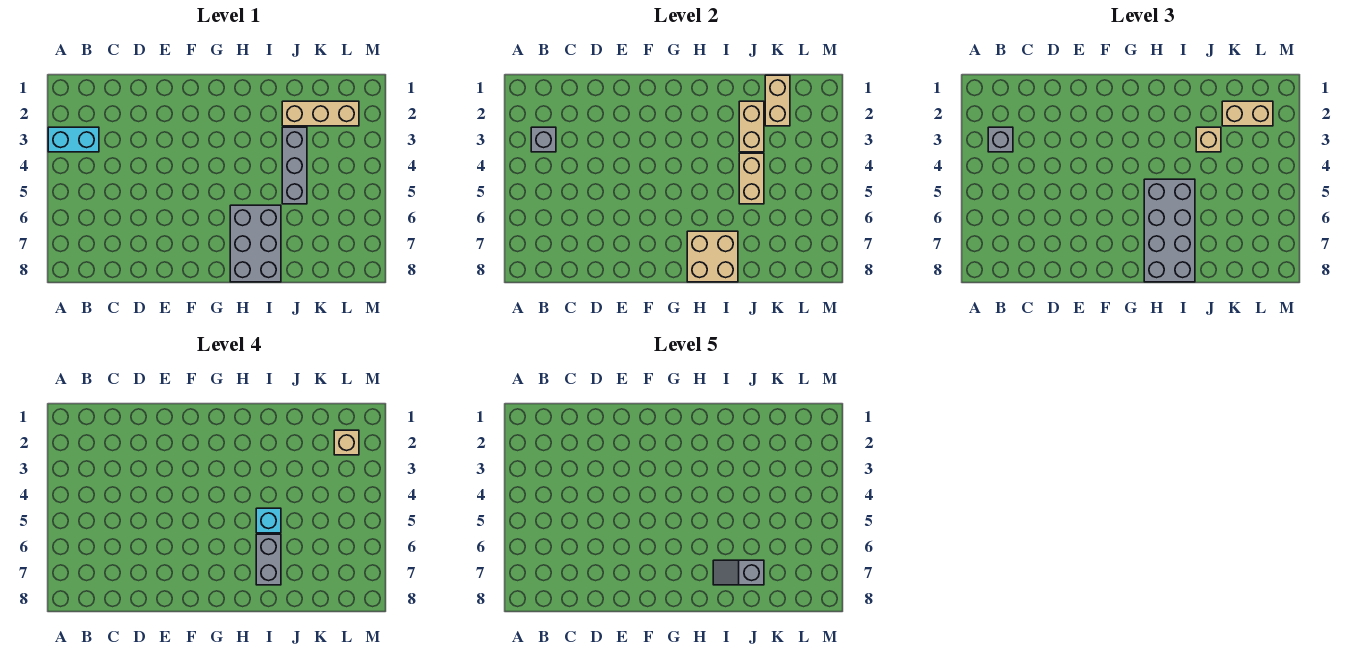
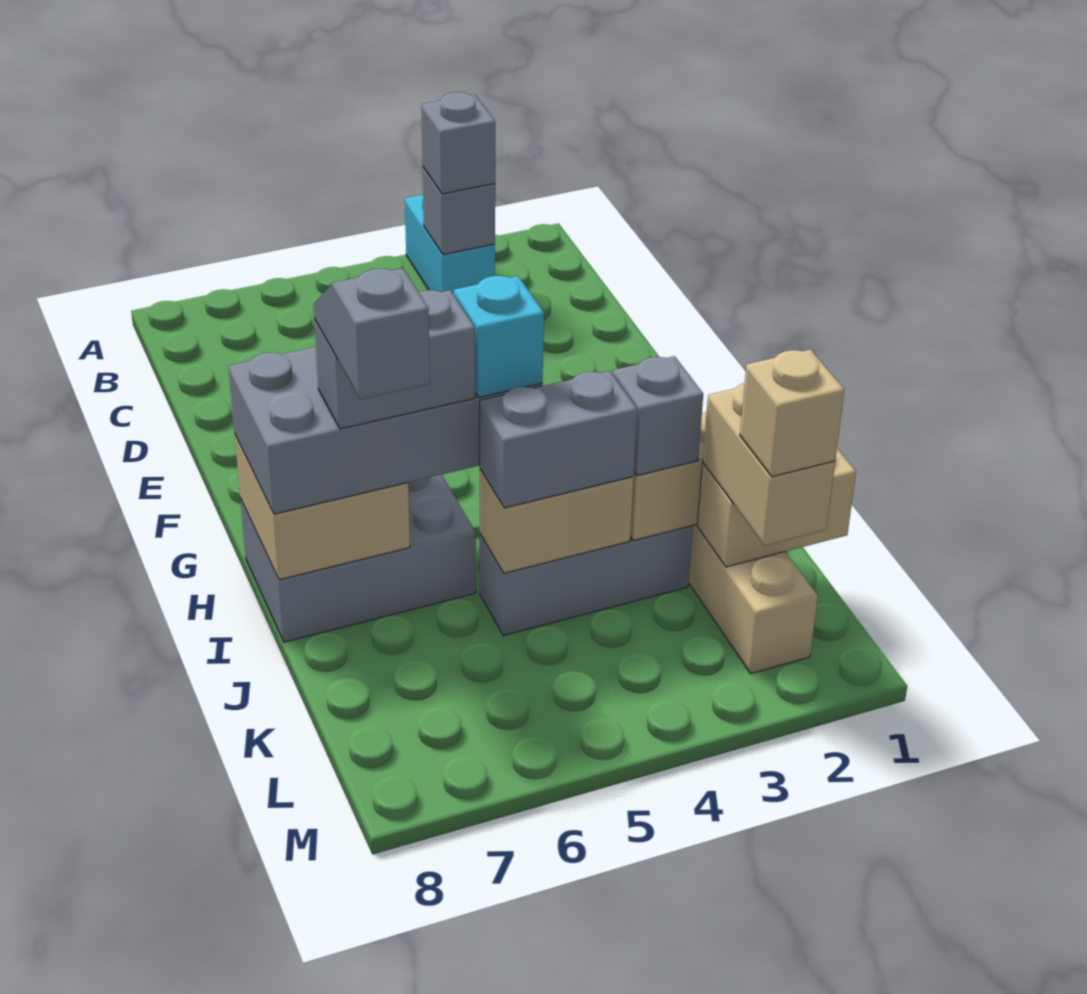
tan brick J3 level 3 -> grey brick J3 level 3
none -> grey brick J4:J5 level 3

